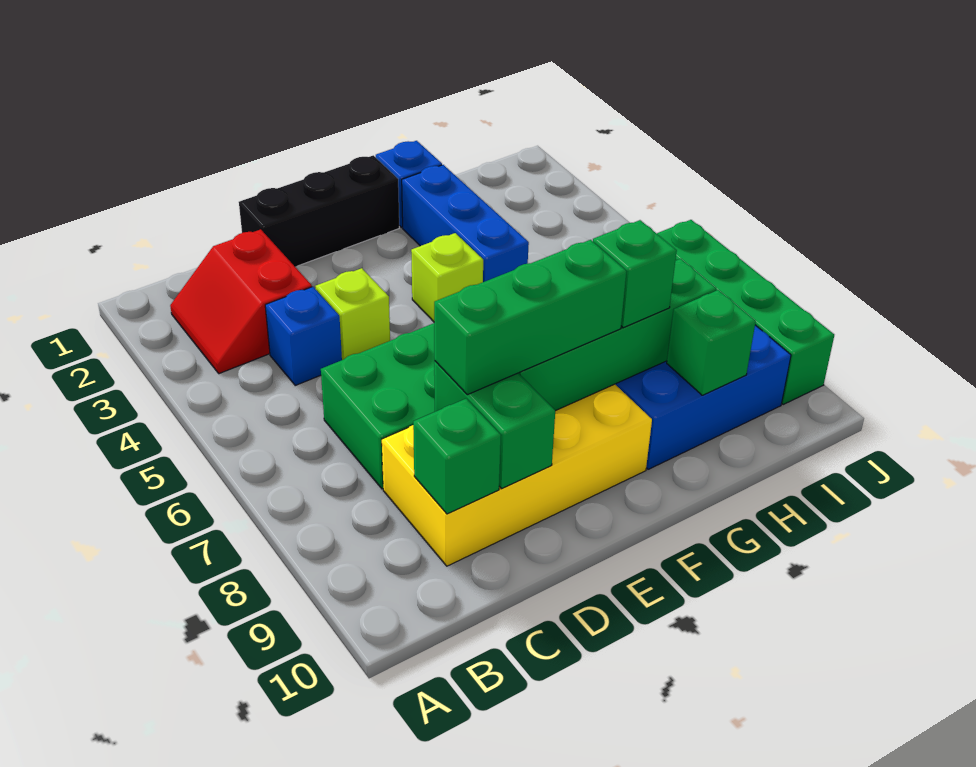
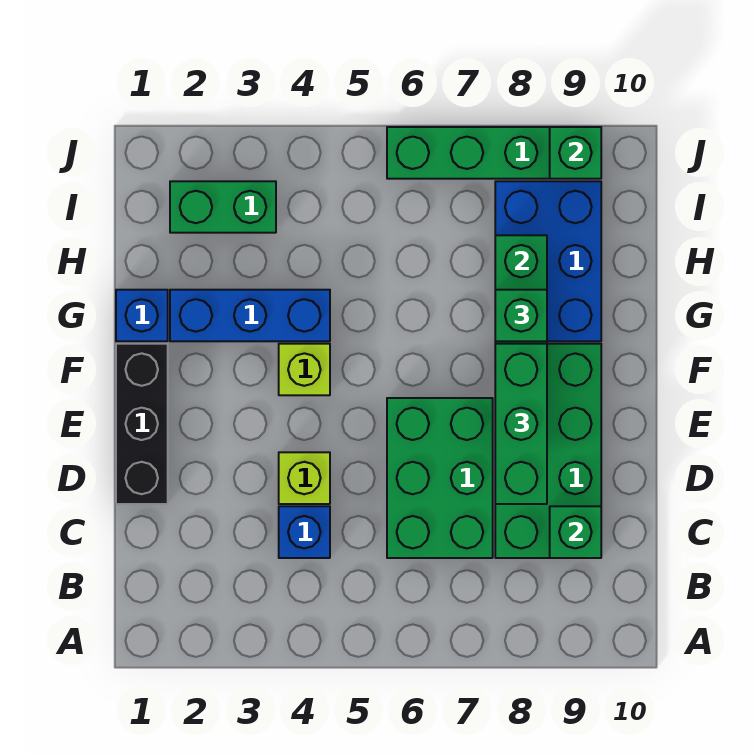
red slope B2:C3 level 1 top C -> none
yellow brick C8:F9 level 1 -> green brick C8:F9 level 1
green brick D8:D9 level 2 -> green brick I2:I3 level 1
green brick H9 level 2 -> green brick J9 level 2

